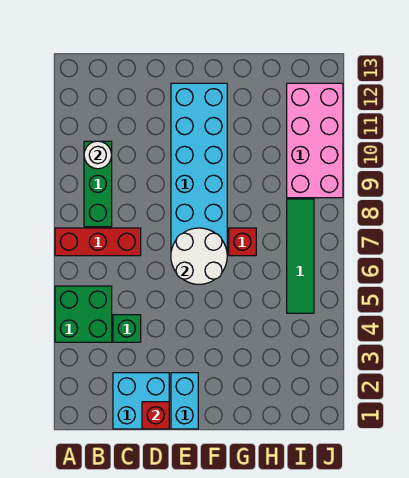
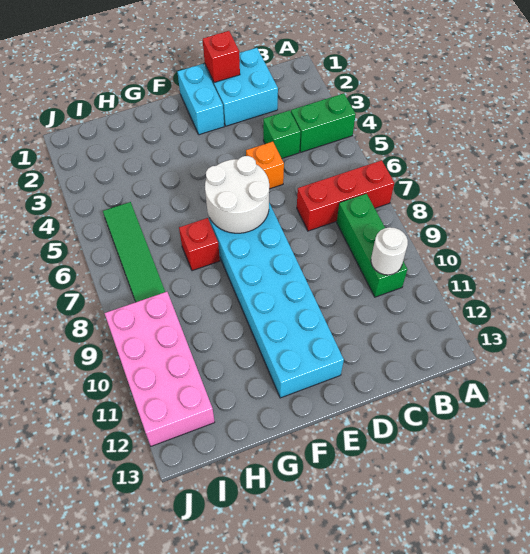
green brick A4:B5 level 1 -> green brick A4:B4 level 1
none -> orange brick D5 level 1

